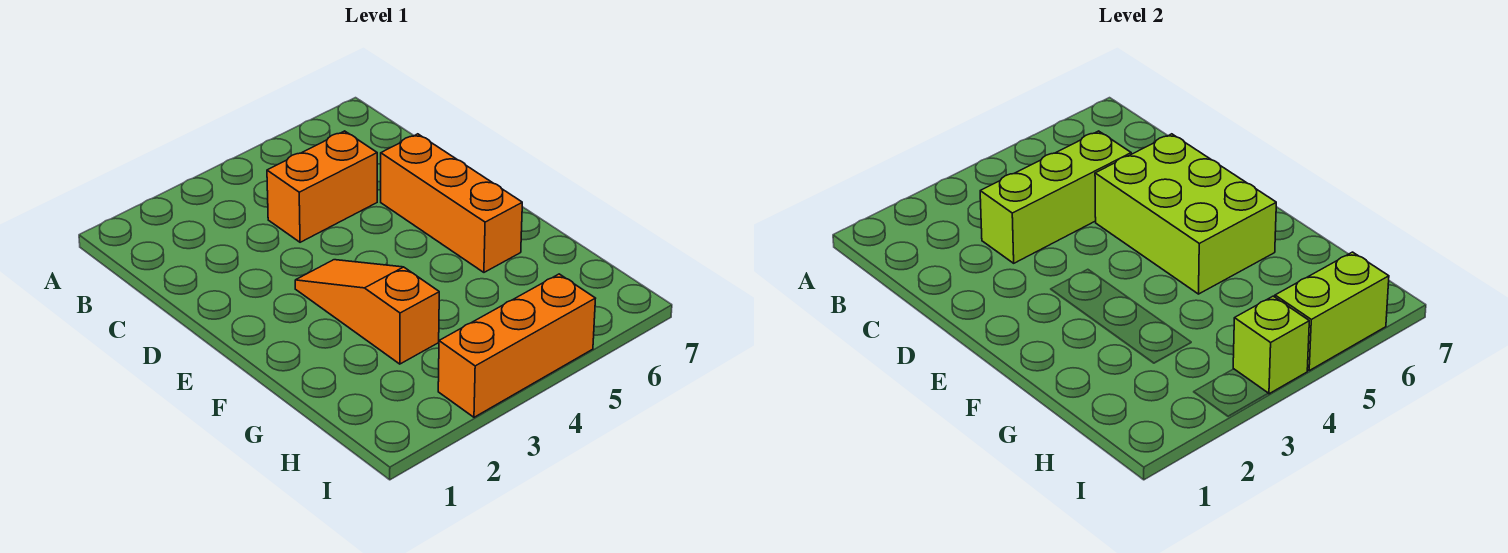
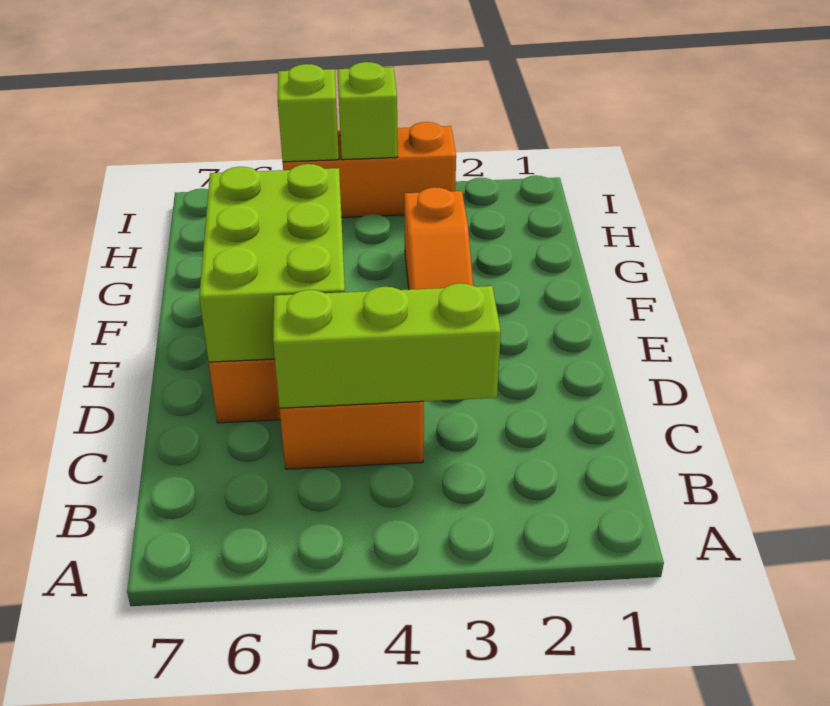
lime brick I5:I6 level 2 -> lime brick I5 level 2

